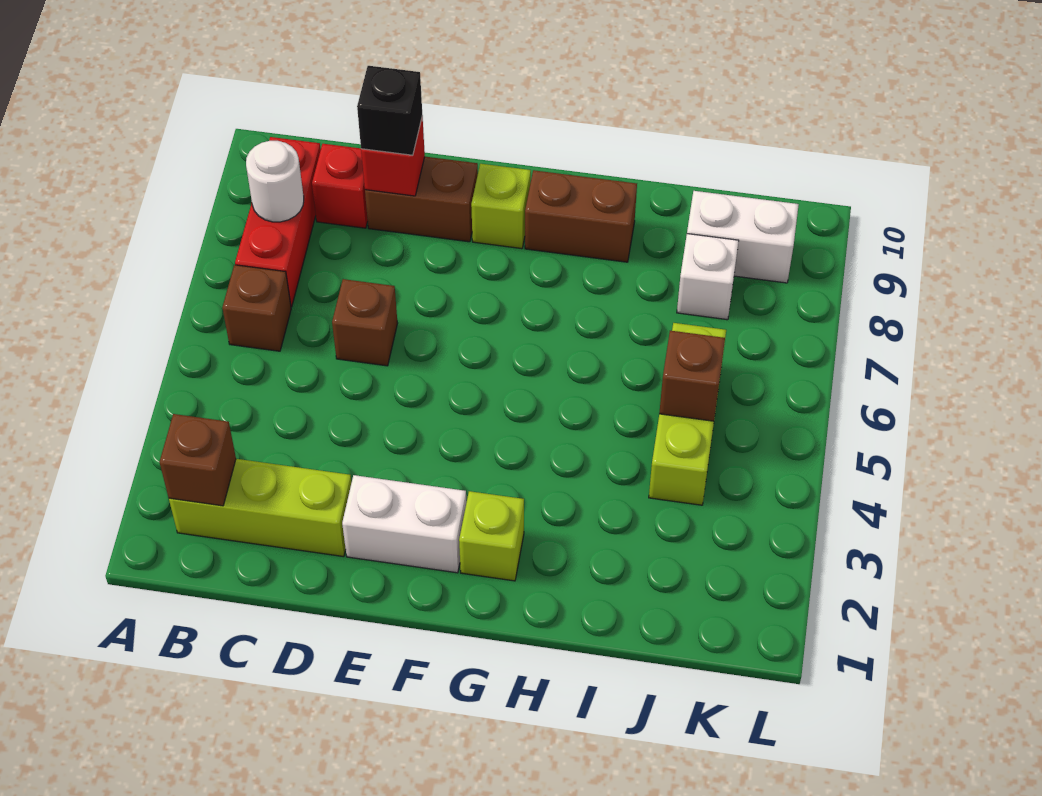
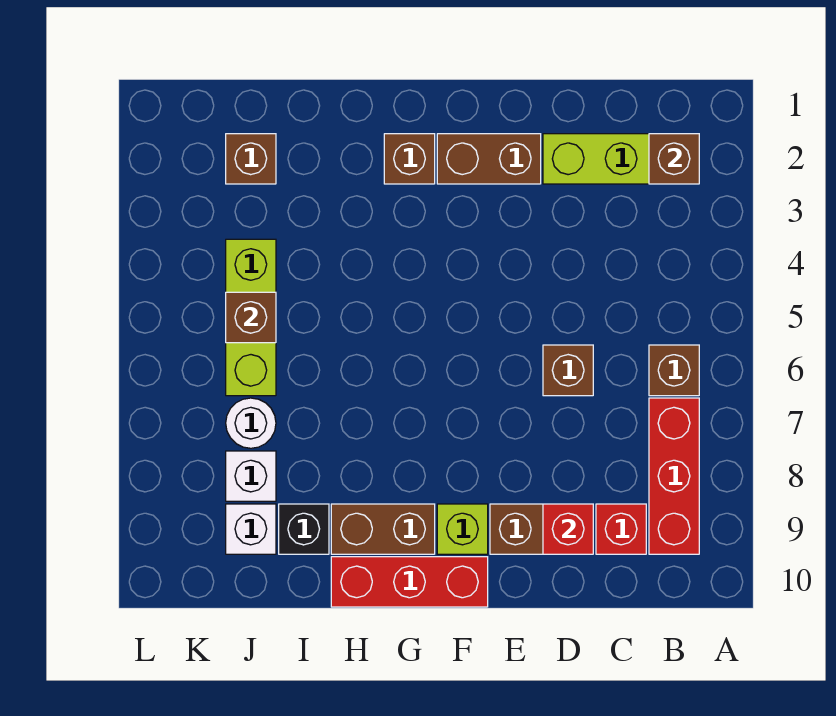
white round brick B8 level 2 -> white round brick J7 level 1
black brick D9 level 3 -> black brick I9 level 1
white brick E2:F2 level 1 -> brown brick E2:F2 level 1
none -> red brick F10:H10 level 1
lime brick G2 level 1 -> brown brick G2 level 1
none -> brown brick J2 level 1
white brick J9:K9 level 1 -> white brick J9 level 1

